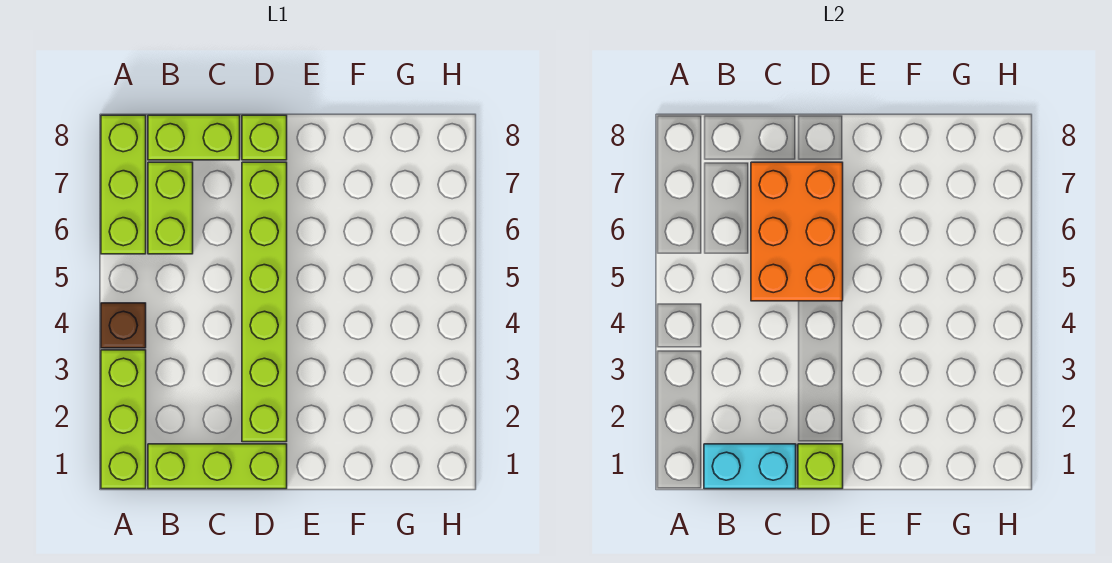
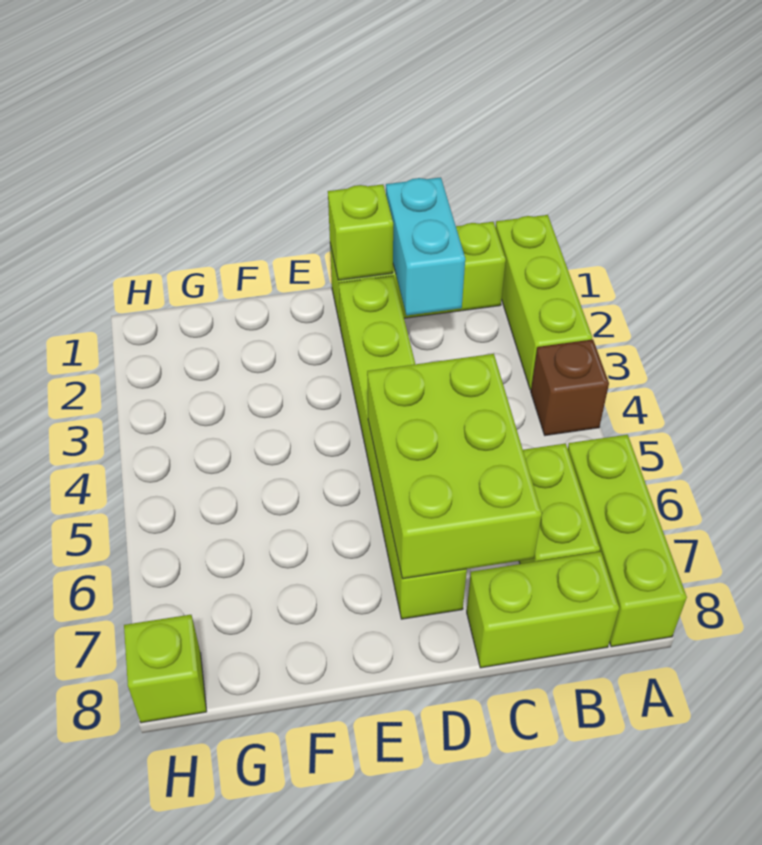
cyan brick B1:C1 level 2 -> cyan brick C1:C2 level 2
orange brick C5:D7 level 2 -> lime brick C5:D7 level 2
lime brick D8 level 1 -> lime brick H8 level 1

